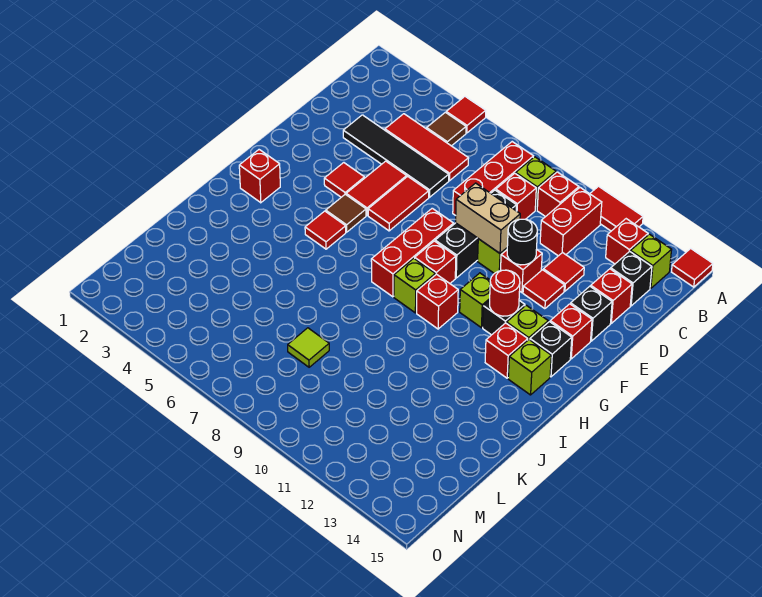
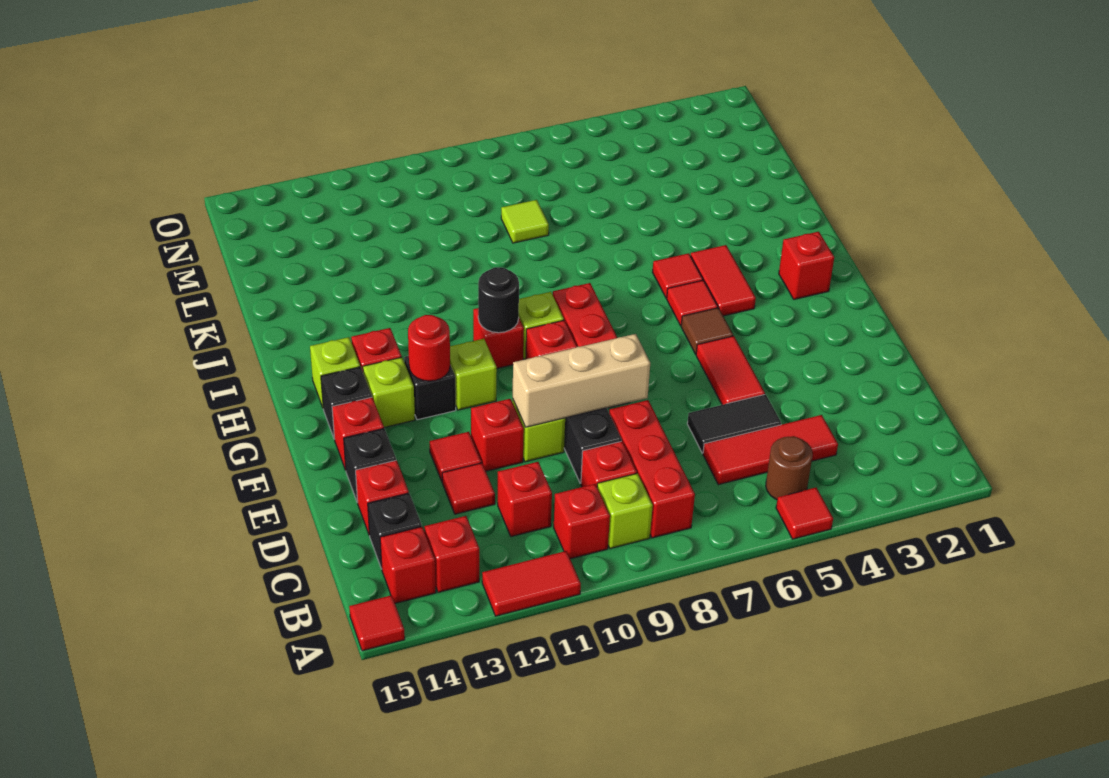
brown tile B5 level 1 -> brown round brick B5 level 1
red brick B11:C11 level 1 -> red brick C11 level 1
lime brick B14 level 1 -> red brick B14 level 1
black tile D3:D6 level 1 -> black tile D5:D6 level 1
red tile E6:F6 level 1 -> red tile H4:I4 level 1
tan brick E9:E10 level 2 -> tan brick E8:E10 level 2
black round brick E11 level 2 -> black round brick H10 level 2
red tile F4 level 1 -> red tile I5 level 1

